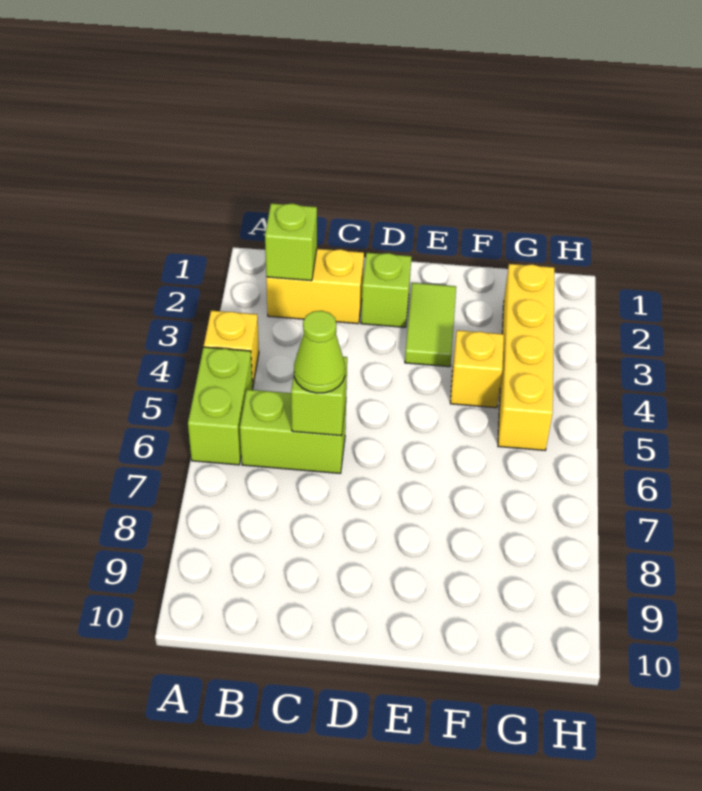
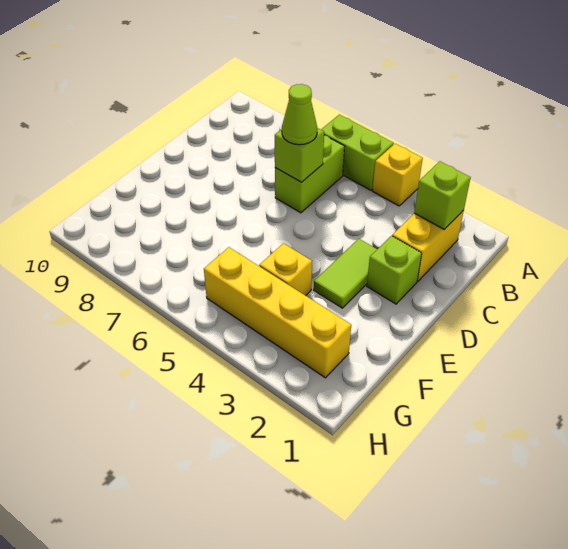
lime tile E2:E3 level 1 -> lime tile D3:E3 level 1

